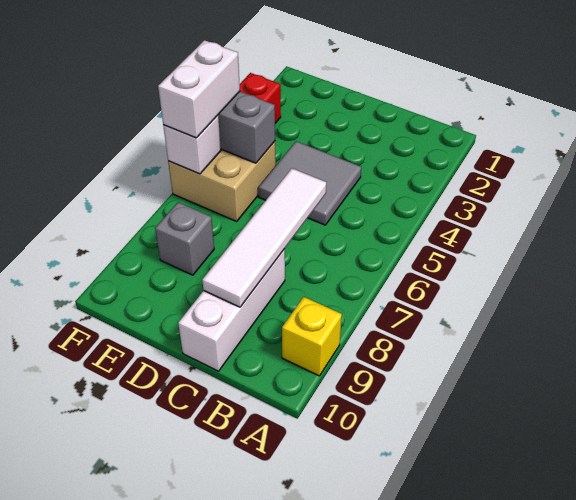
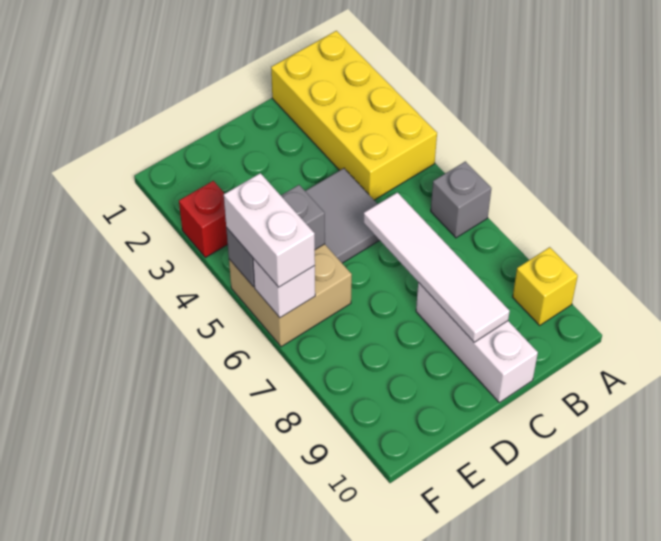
none -> yellow brick A1:B4 level 1
grey brick E8 level 1 -> grey brick A6 level 1

